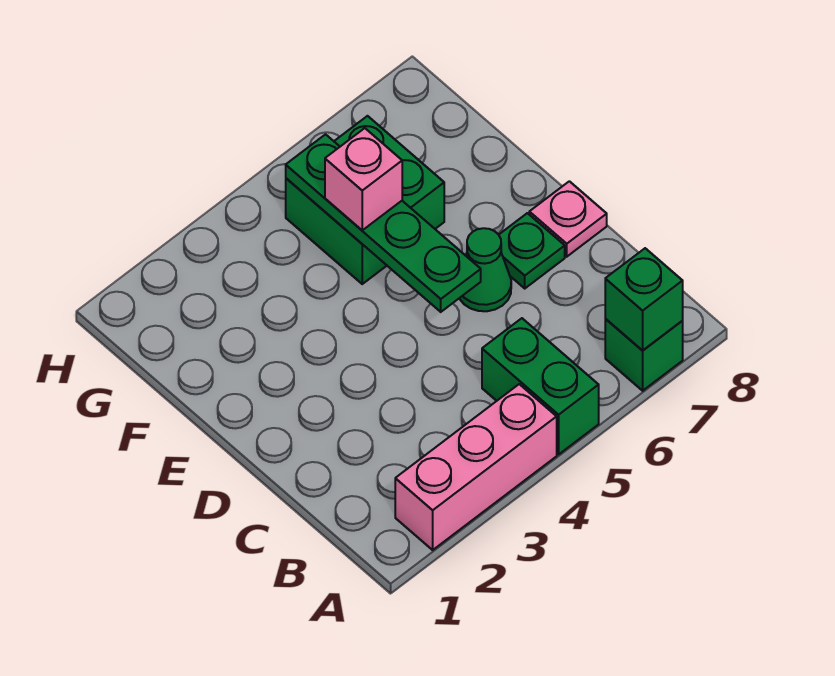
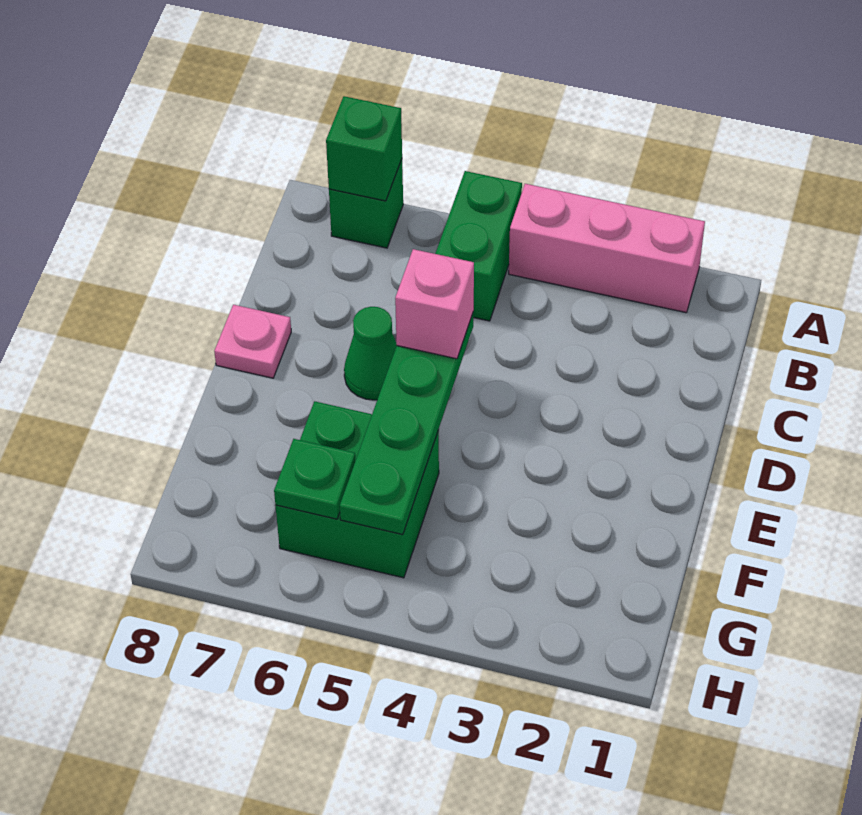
green plate D7 level 1 -> green plate G6 level 2
pink brick F5 level 3 -> pink brick D5 level 3

